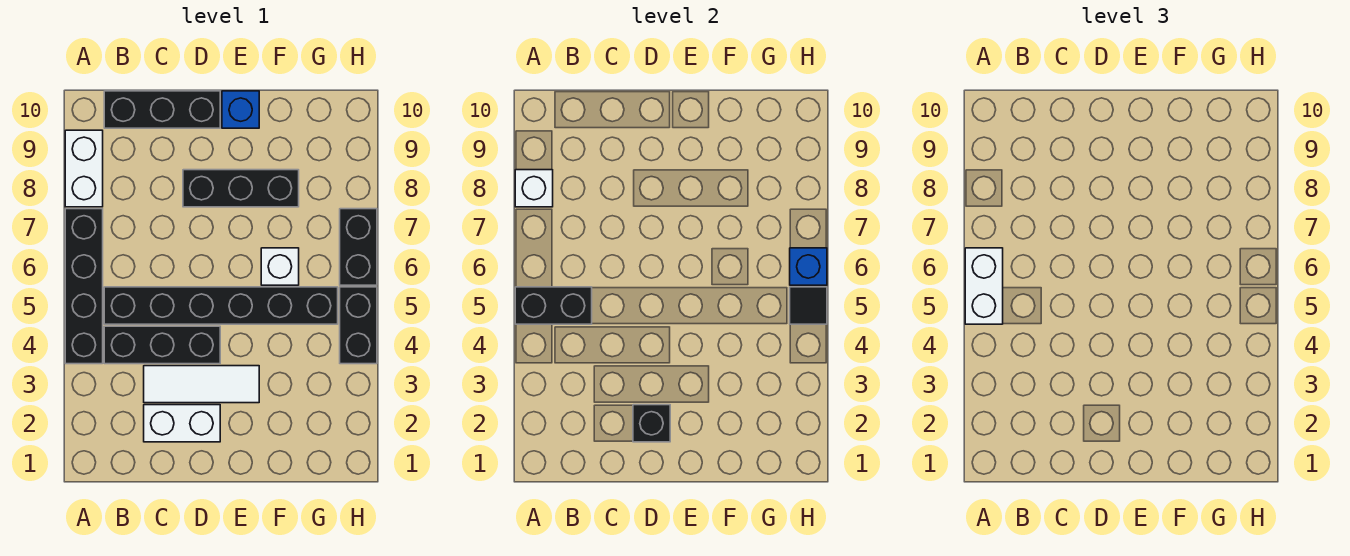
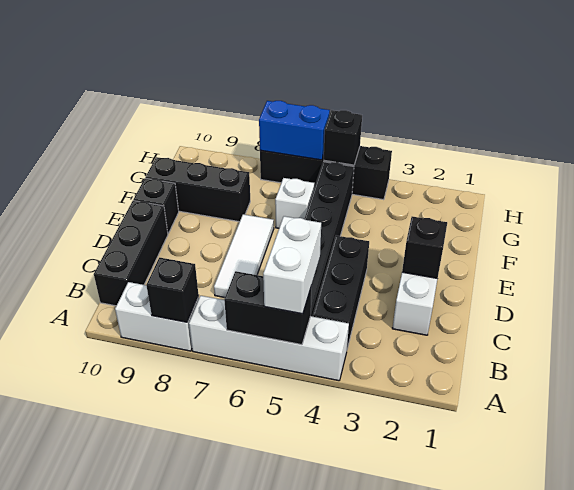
black brick A4:A7 level 1 -> white brick A4:A7 level 1
black brick A5:B5 level 2 -> black brick A5:A6 level 2
white brick A5:A6 level 3 -> white brick A5:B5 level 3
white brick A8 level 2 -> black brick A8 level 2
white tile C3:E3 level 1 -> white tile C7:E7 level 1
black brick D8:F8 level 1 -> black brick F8:F10 level 1
blue brick E10 level 1 -> black brick E10 level 1
black tile H5 level 2 -> black brick H5 level 2
blue brick H6 level 2 -> blue brick H6:H7 level 2

